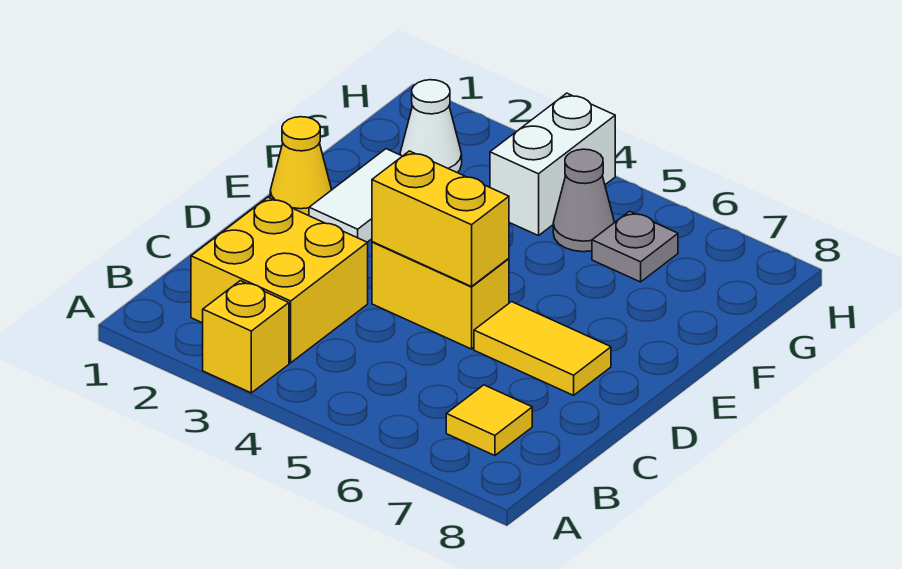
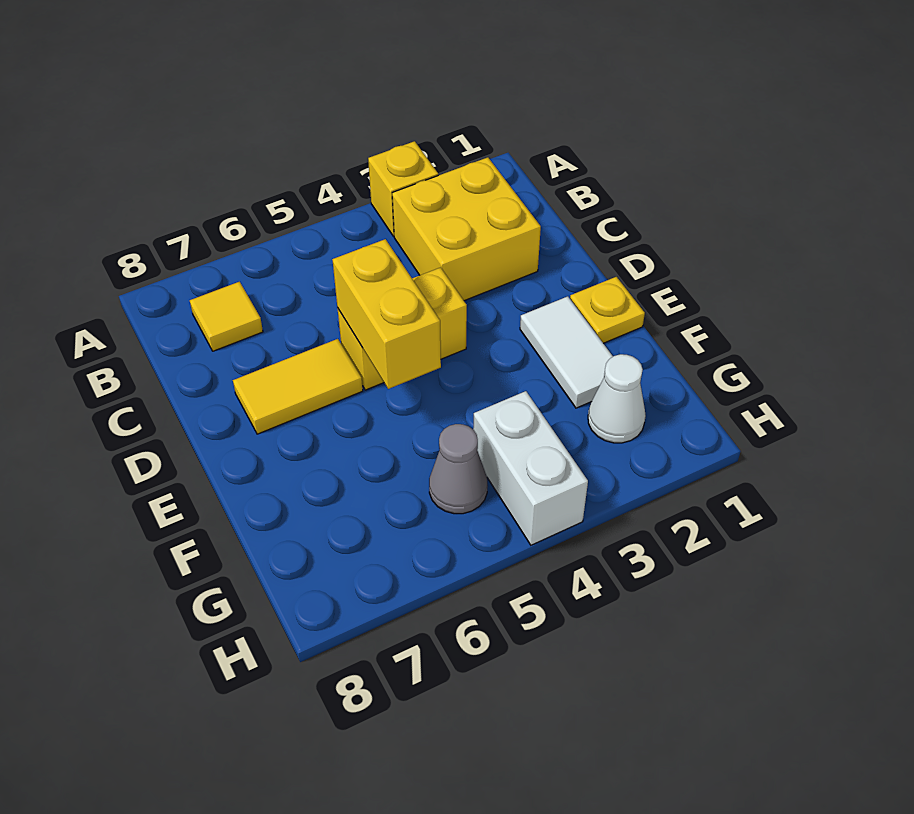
yellow brick D4:D5 level 2 -> yellow brick D5:E5 level 2
yellow cone E1 level 1 -> yellow plate E1 level 1
grey plate G6 level 1 -> none

